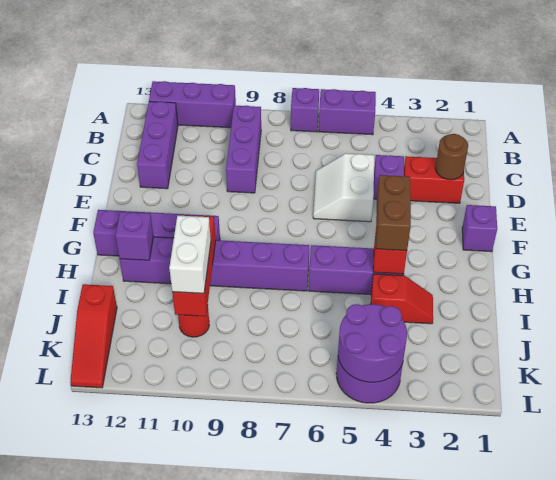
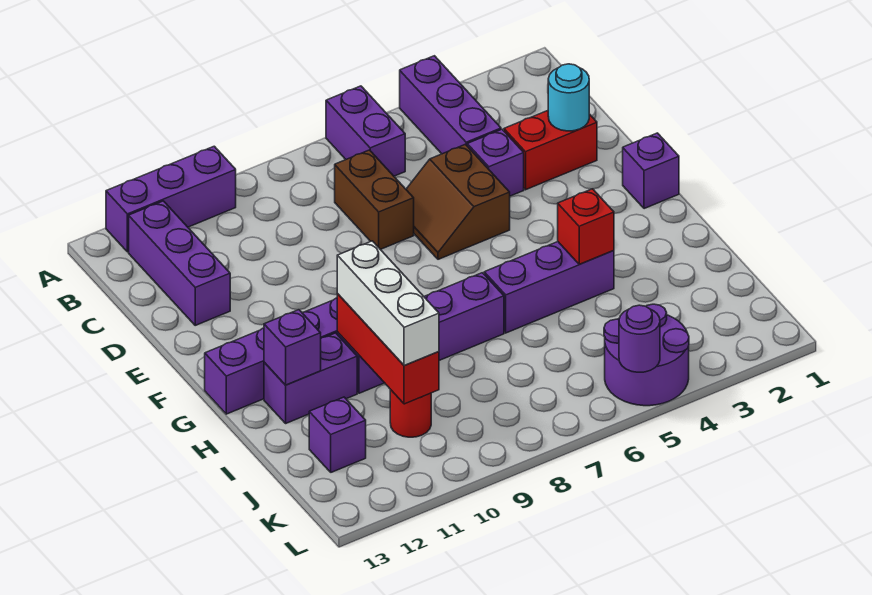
purple brick A5:A6 level 1 -> purple brick A6:B6 level 1
purple brick A7 level 1 -> purple brick J12 level 1
purple brick B9:D9 level 1 -> purple brick A4:C4 level 1
brown round brick D2 level 2 -> cyan round brick D2 level 2
white slope D5:E6 level 1 top 5 -> brown slope D5:E6 level 1 top 5
brown brick G4:H4 level 3 -> brown brick C7:D7 level 1
red slope I3:I4 level 1 top 4 -> none
white brick I10:J10 level 3 -> white brick H10:J10 level 3
red slope J13:L13 level 1 top J -> none
purple round brick K4:L5 level 2 -> purple round brick L5 level 2

